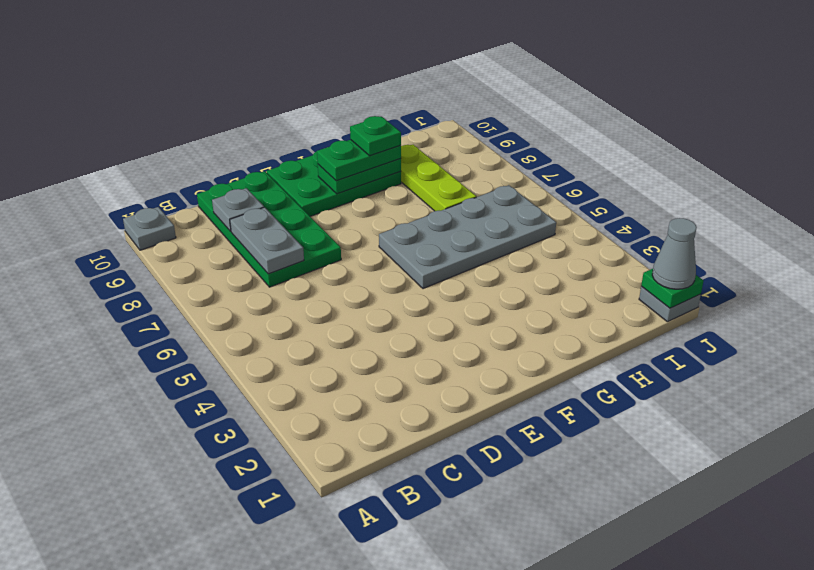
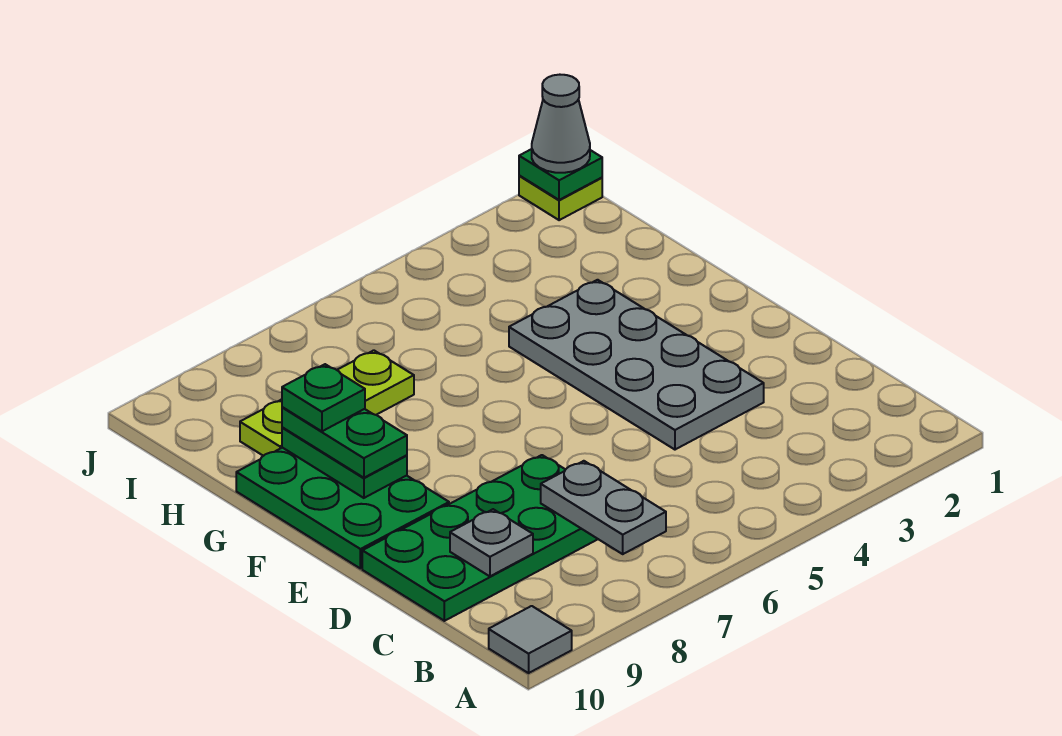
grey plate A10 level 1 -> grey tile A10 level 1
grey plate C7:C8 level 2 -> grey plate B7:C7 level 2
grey plate F5:I6 level 1 -> grey plate D3:G4 level 1
grey plate J1 level 1 -> lime plate J1 level 1

